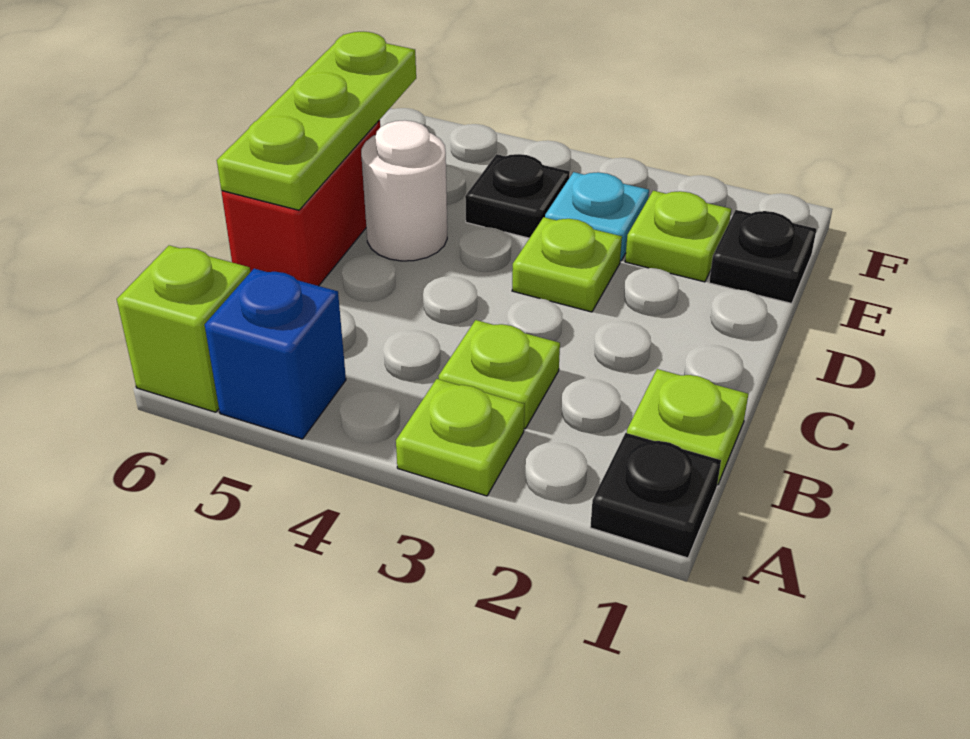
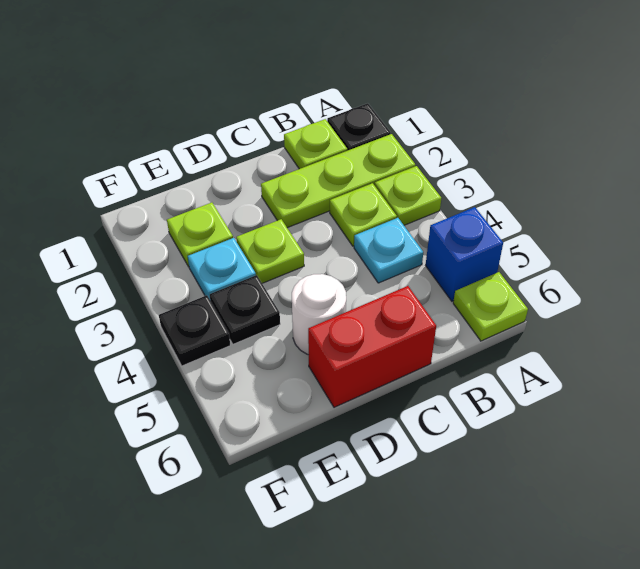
lime brick A6 level 1 -> lime plate A6 level 1
none -> cyan plate B4 level 1
lime plate C6:E6 level 2 -> lime plate A2:C2 level 1
black plate E1 level 1 -> black plate F4 level 1

